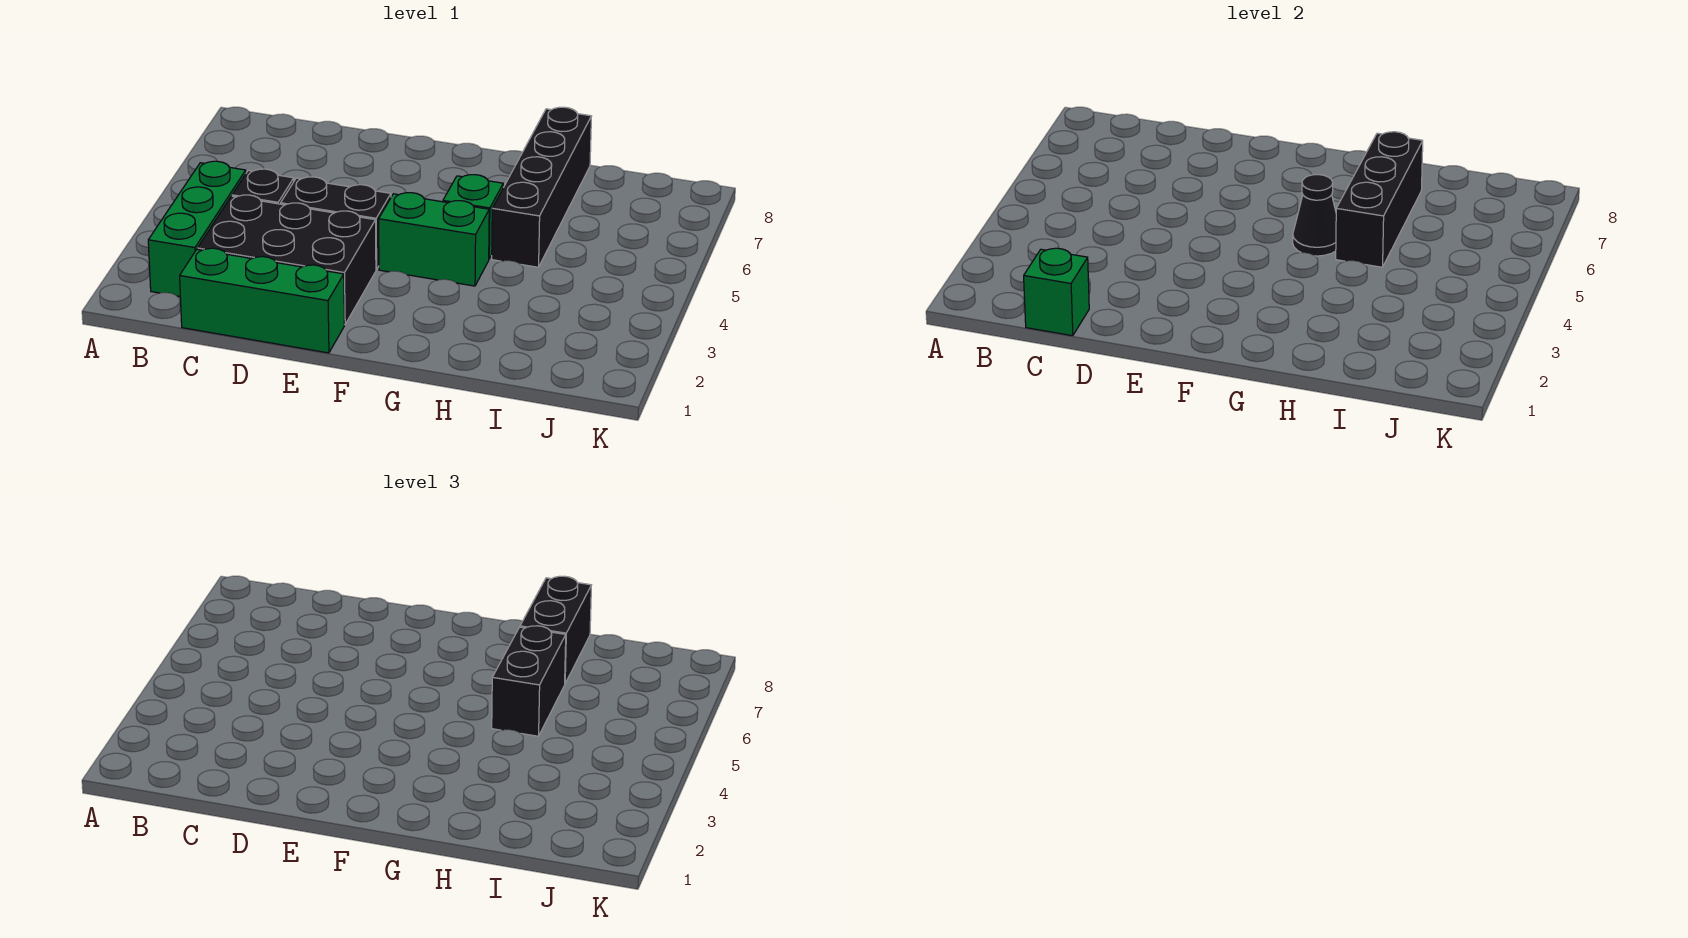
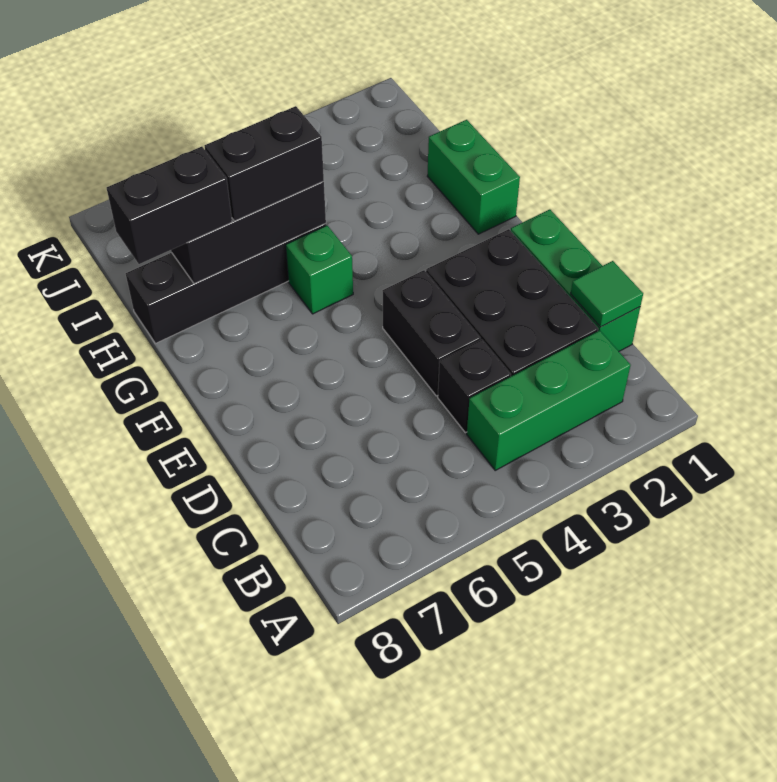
green brick C1 level 2 -> green tile C1 level 2
green brick F4:G4 level 1 -> green brick G1:H1 level 1
black cone G5 level 2 -> none

